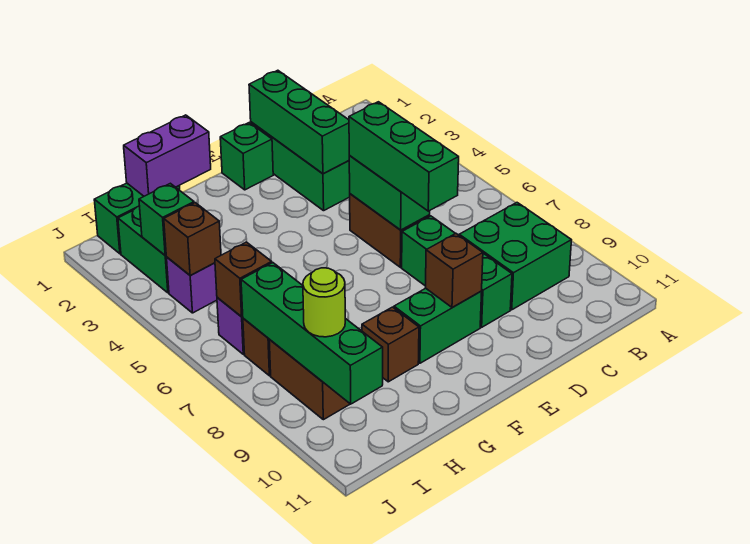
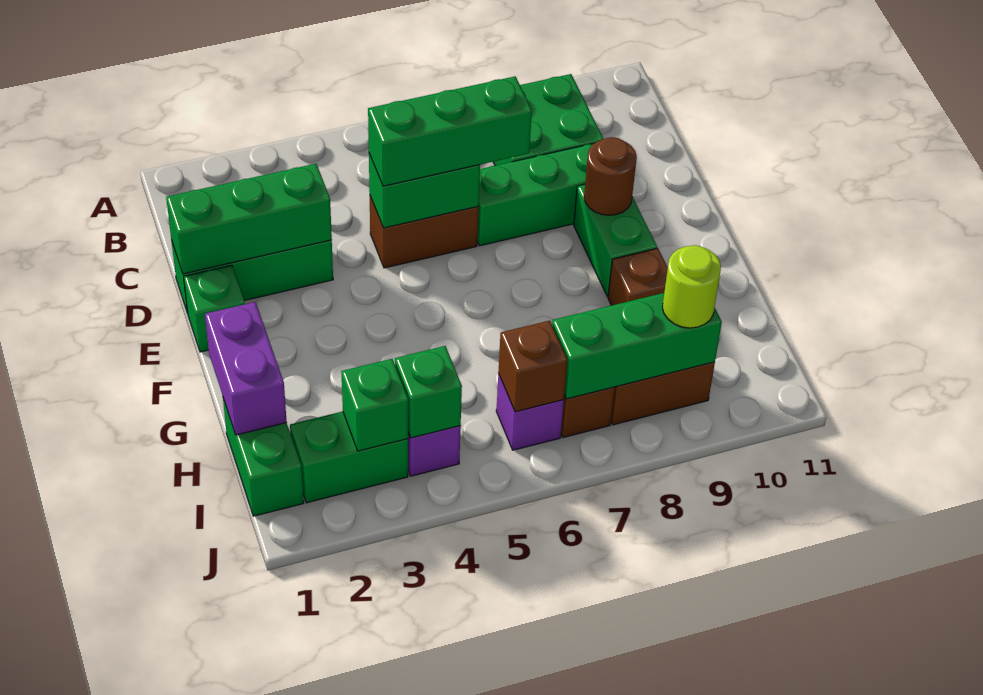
brown brick E9 level 2 -> brown round brick E9 level 2
brown brick I4 level 2 -> green brick I4 level 2
green brick I7:I10 level 2 -> green brick I7:I9 level 2

